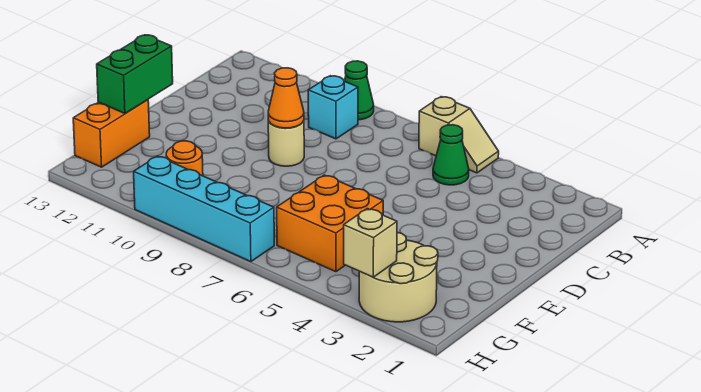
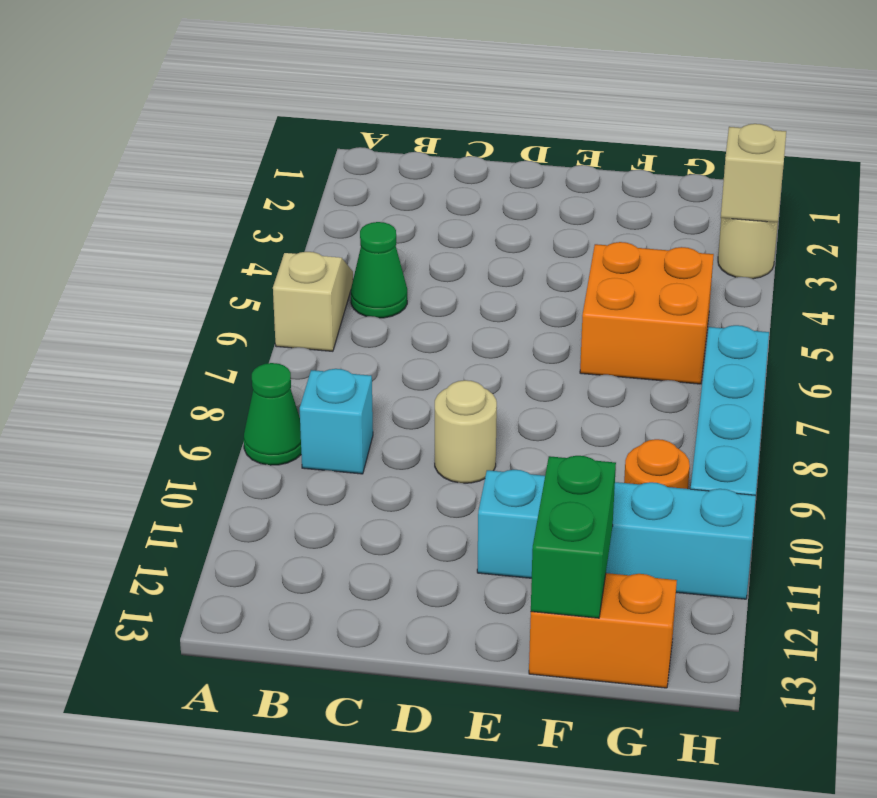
orange cone D9 level 2 -> none
none -> cyan brick E11:H11 level 1
green brick E13:F13 level 2 -> green brick F12:F13 level 2
tan round brick G2:H3 level 1 -> tan round brick H3 level 1

